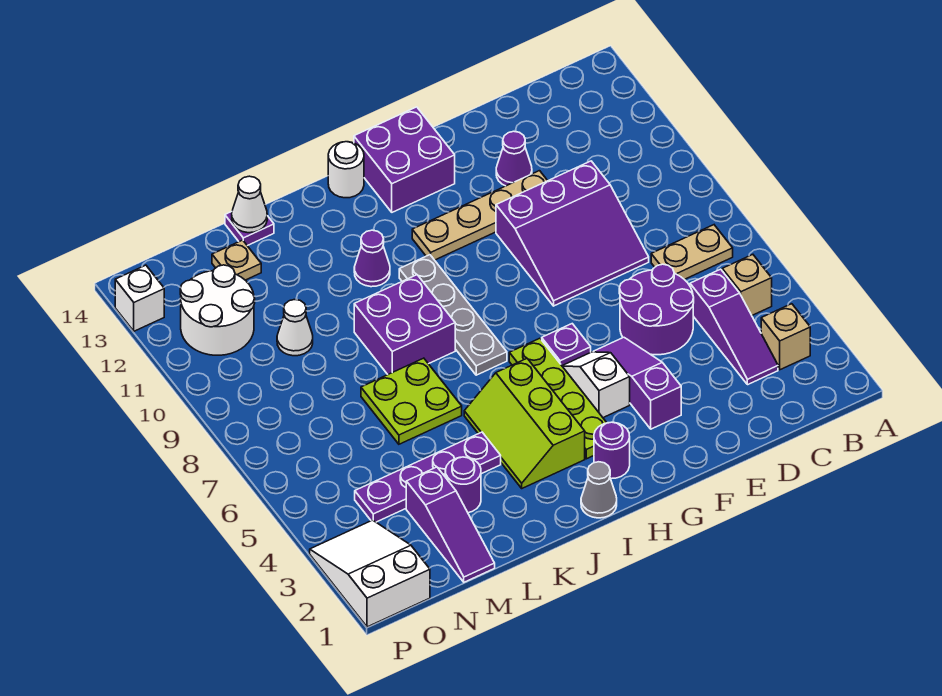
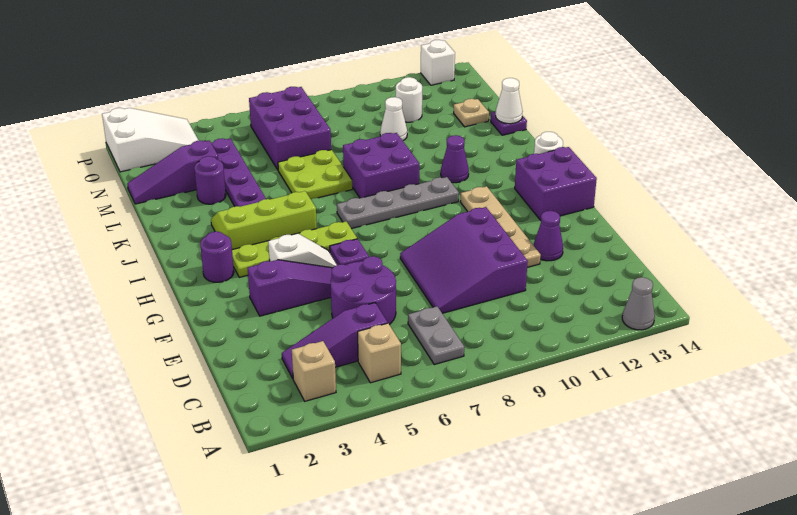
tan plate B7:C7 level 1 -> grey plate B7:C7 level 1
grey cone I1 level 1 -> grey cone A13 level 1
none -> purple brick M6:O7 level 1
white round brick N11:O12 level 1 -> white round brick N11 level 1

